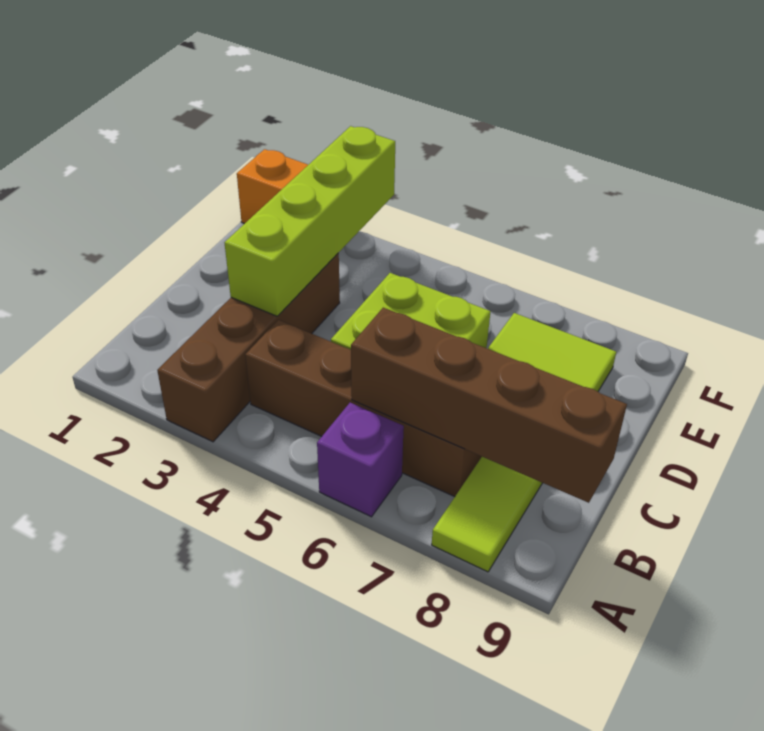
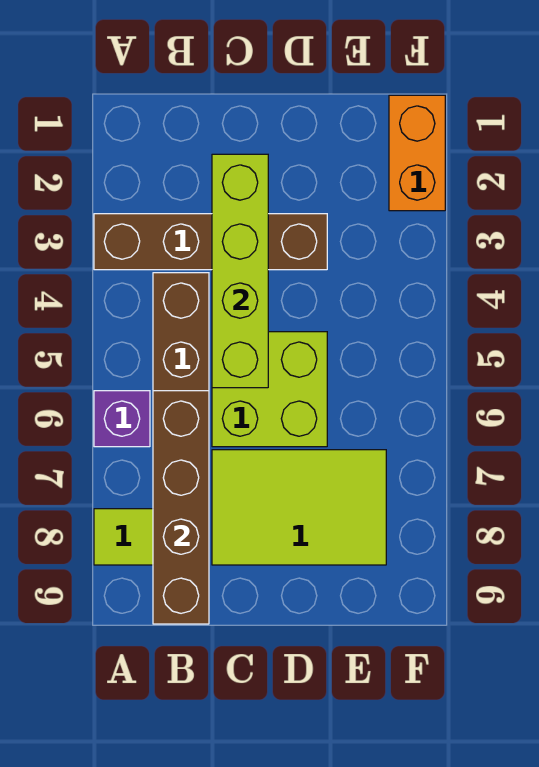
lime brick C3:F3 level 2 -> lime brick C2:C5 level 2

